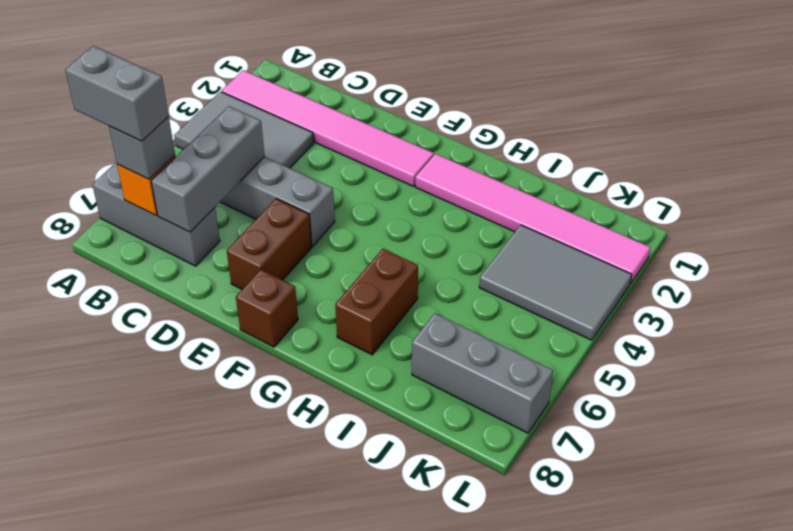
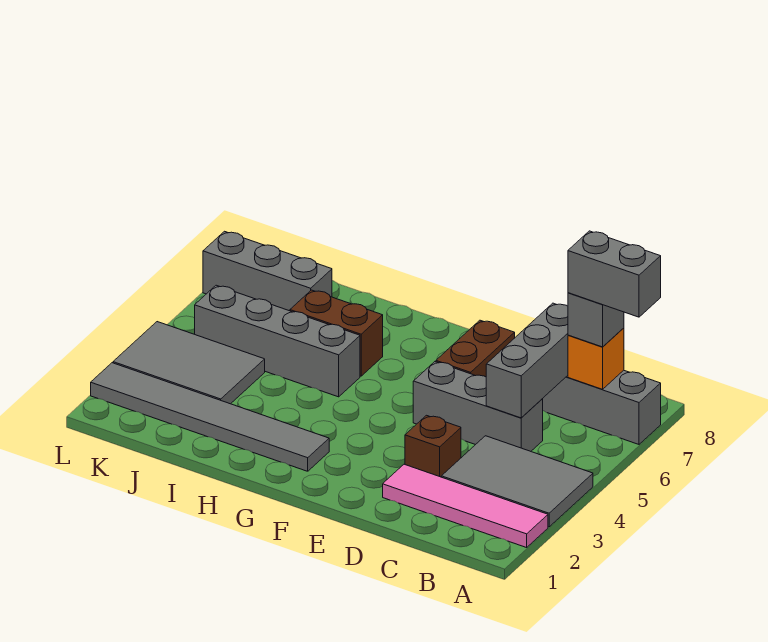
pink tile A2:F2 level 1 -> pink tile A2:D2 level 1
brown brick F8 level 1 -> brown brick D3 level 1
pink tile G2:L2 level 1 -> grey tile G2:L2 level 1
none -> grey brick H5:K5 level 1
brown brick H6:H7 level 1 -> brown brick H6:I6 level 1

